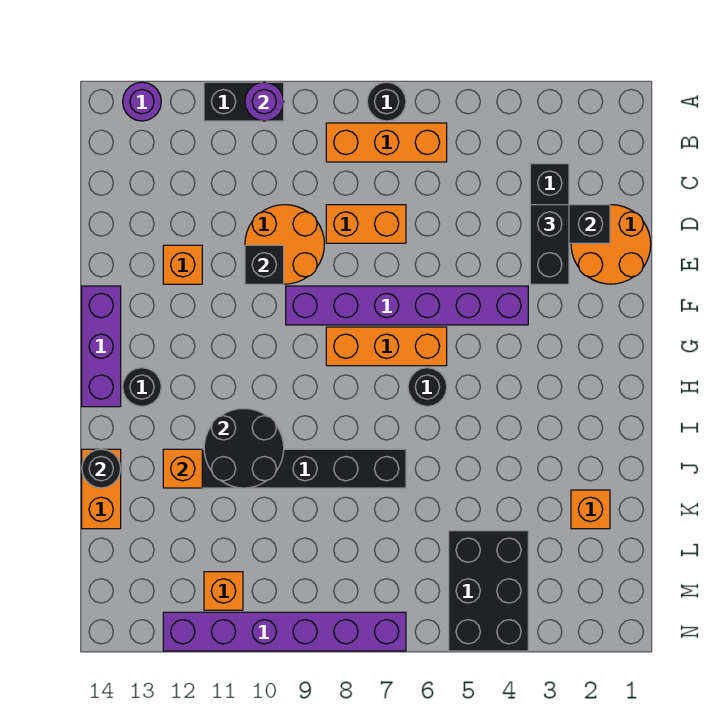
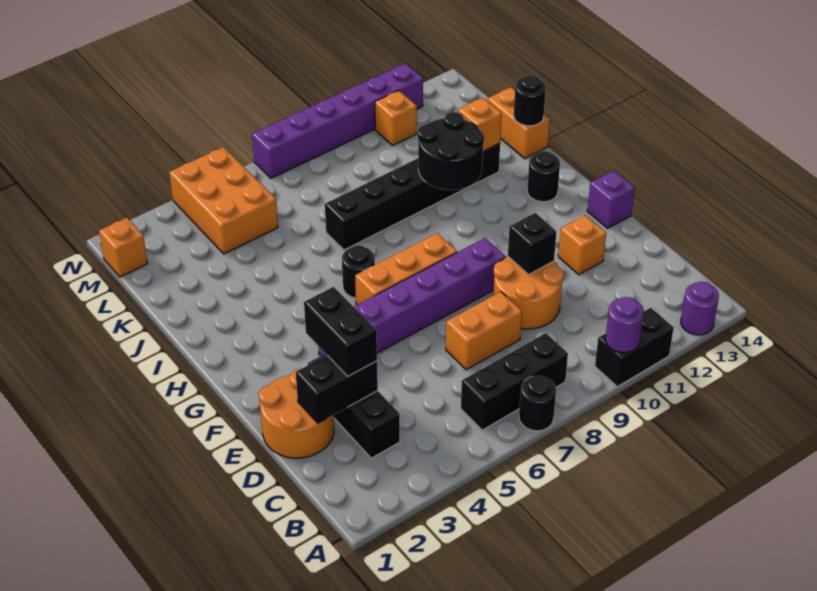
orange brick B6:B8 level 1 -> black brick B6:B8 level 1
purple brick F14:H14 level 1 -> purple brick F14 level 1
orange brick K2 level 1 -> orange brick M1 level 1
black brick L4:N5 level 1 -> orange brick L4:N5 level 1

